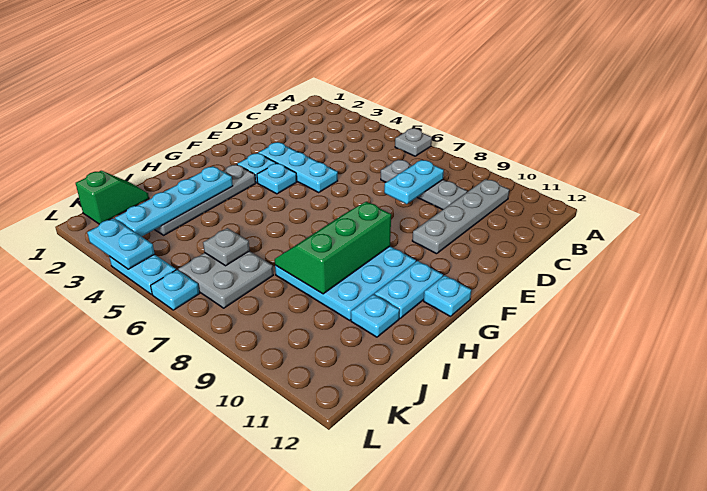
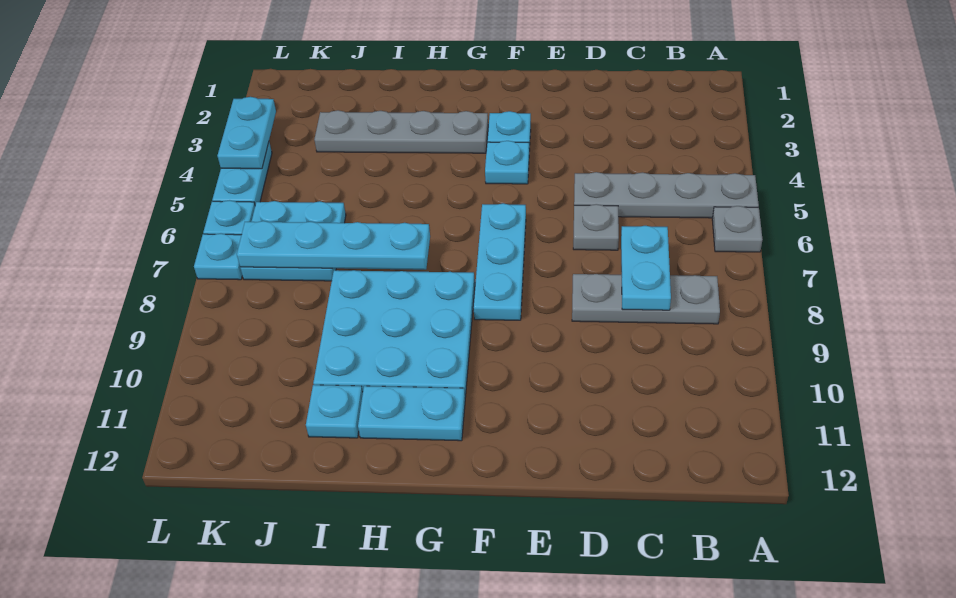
grey plate B10:E10 level 1 -> grey plate A5:D5 level 1
grey plate C7:C9 level 1 -> grey plate B8:D8 level 1
cyan plate C8:D8 level 2 -> cyan plate C7:C8 level 2
cyan plate E3:E5 level 1 -> cyan plate F6:F8 level 1
green slope G8:I9 level 2 top 9 -> none
cyan plate G12 level 1 -> cyan plate L7 level 1
cyan plate H3:K3 level 2 -> cyan plate H7:K7 level 2
green slope J1:K1 level 1 top K -> none
grey plate J6:K7 level 1 -> cyan plate J6:K7 level 1
grey plate J6 level 2 -> grey plate D6 level 1

